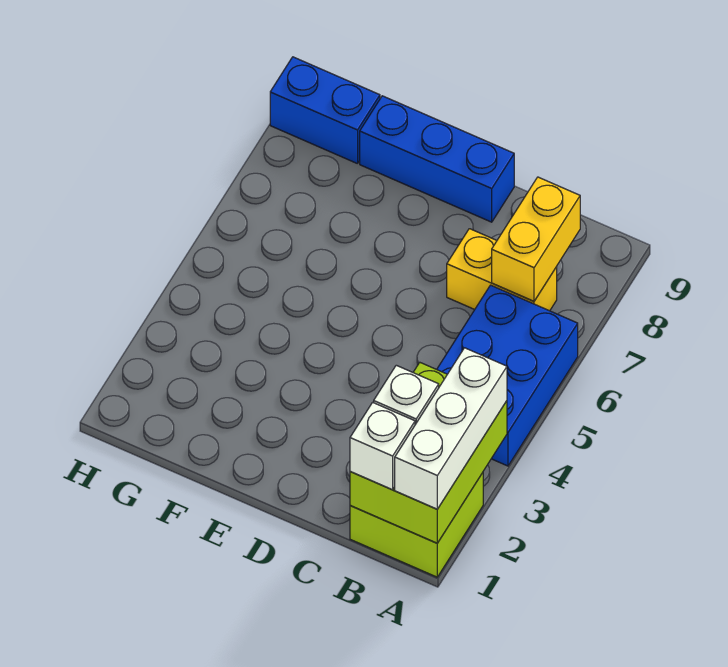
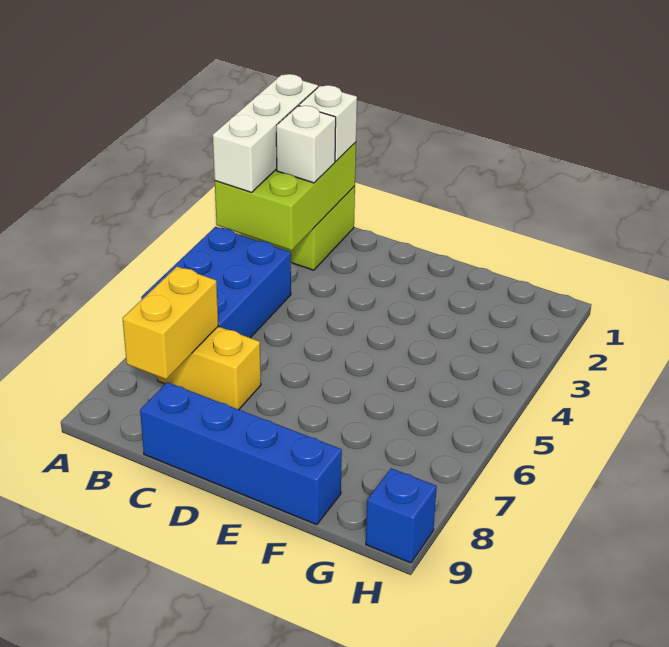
blue brick D9:F9 level 1 -> blue brick C9:F9 level 1
blue brick G9:H9 level 1 -> blue brick H9 level 1

